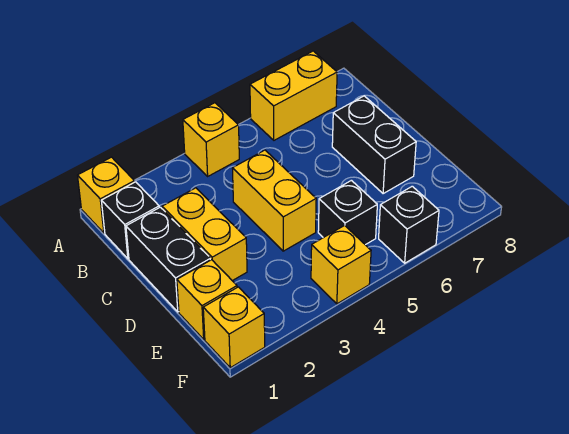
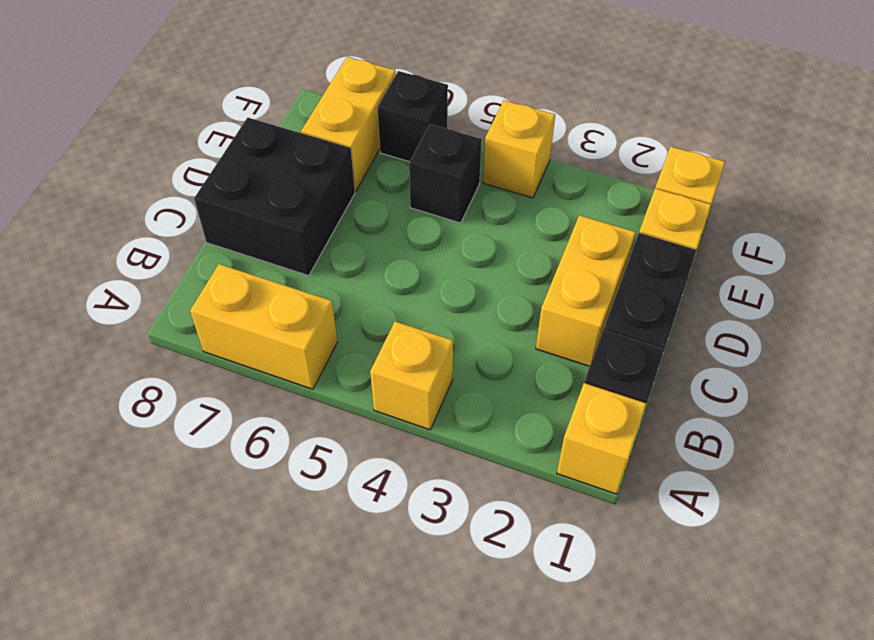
yellow brick C4:D4 level 1 -> yellow brick E7:F7 level 1
black brick C7:D7 level 1 -> black brick C7:D8 level 1

